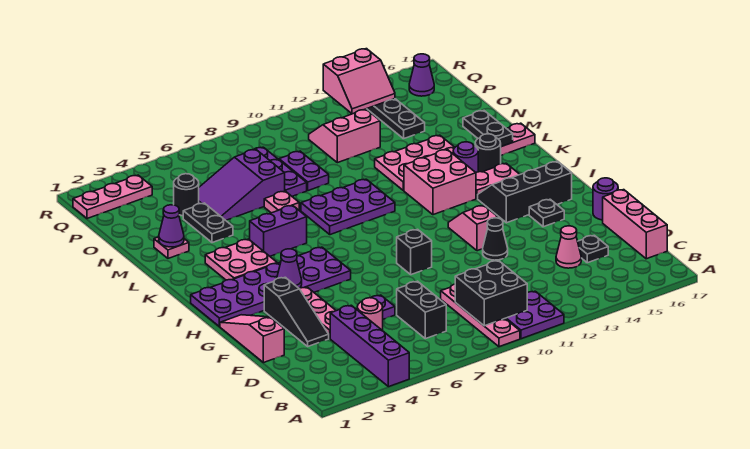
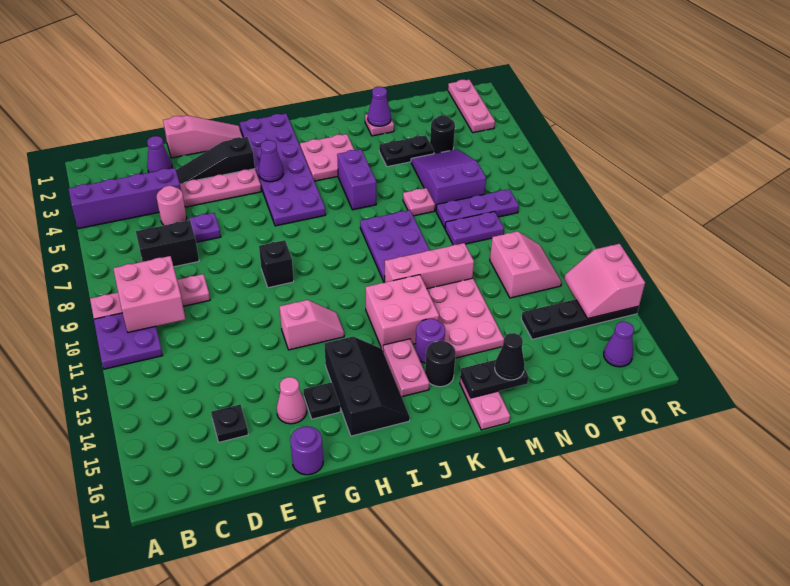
black brick B9:C10 level 2 -> pink brick B9:C10 level 2
pink brick C17:E17 level 1 -> pink brick K11:M11 level 1
none -> purple cone D2 level 1
pink cone D14 level 1 -> pink cone F15 level 1
black cone F12 level 1 -> black cone M16 level 3

